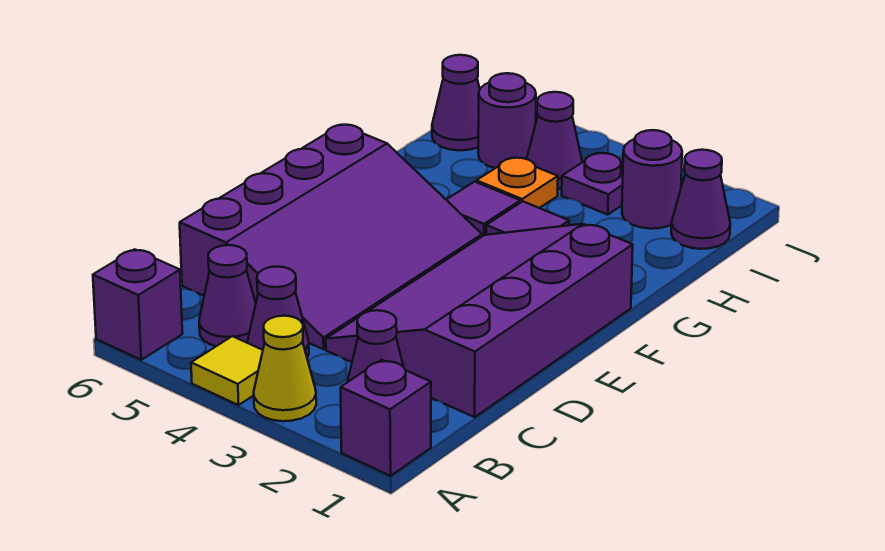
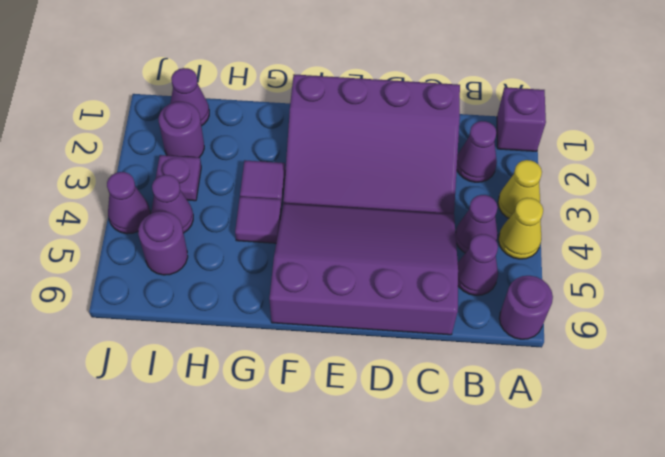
yellow tile A4 level 1 -> yellow cone A4 level 1
purple brick A6 level 1 -> purple round brick A6 level 1
orange plate H4 level 1 -> none
purple cone I6 level 1 -> purple cone J4 level 1

